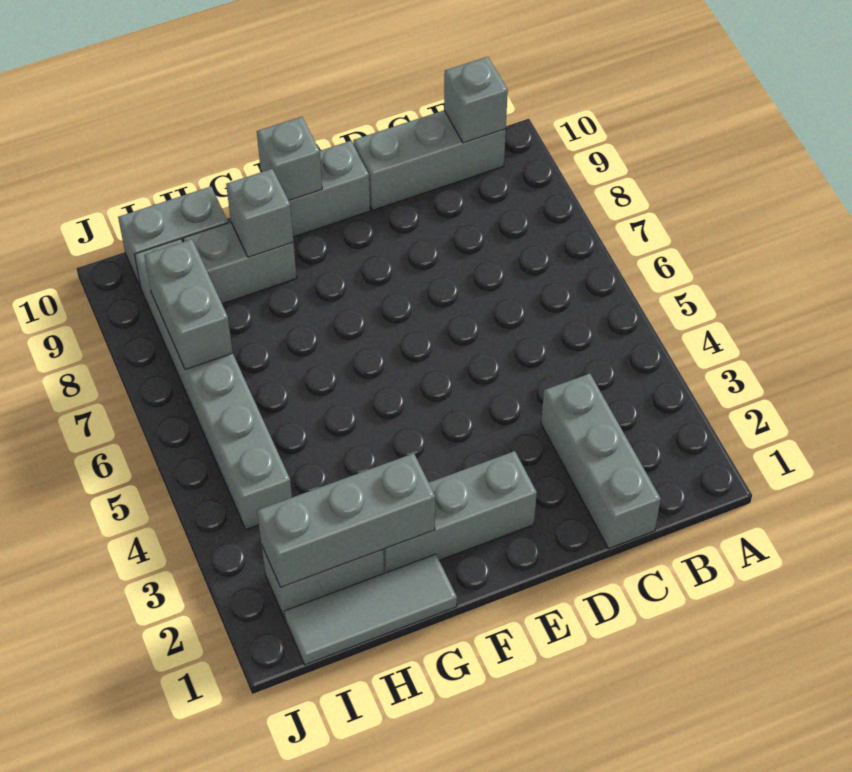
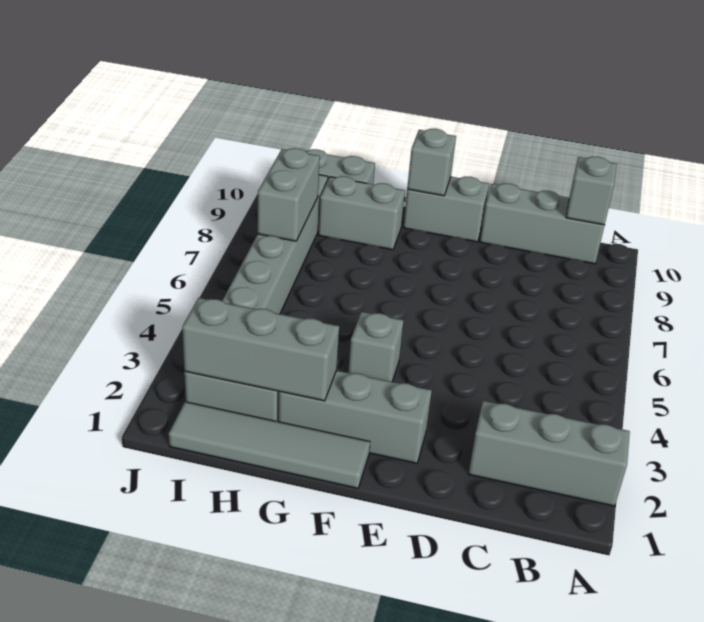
grey brick C1:C3 level 1 -> grey brick A2:C2 level 1
grey tile G1:I1 level 1 -> grey tile F1:I1 level 1
grey brick G9 level 2 -> grey brick F4 level 1

